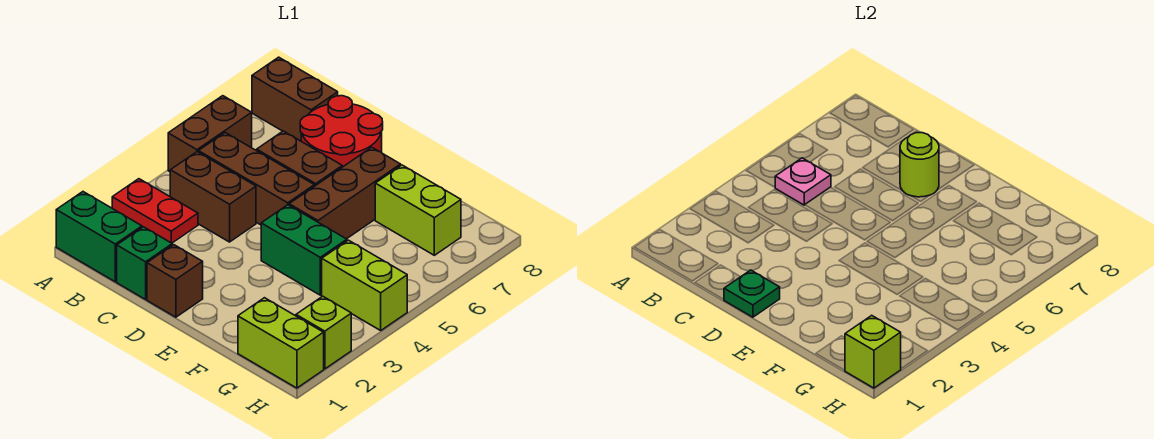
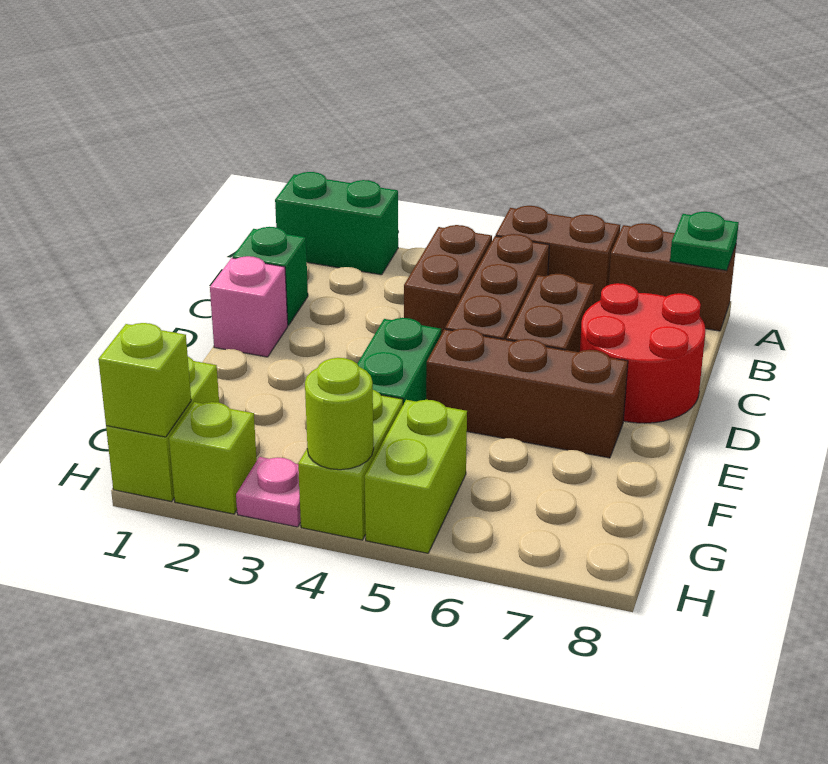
green brick A1:B1 level 1 -> green brick A1:A2 level 1
red plate A3:B3 level 1 -> none
brown brick A8:B8 level 1 -> brown brick A7:A8 level 1
pink plate B5 level 2 -> pink plate H3 level 1
brown brick D1 level 1 -> pink brick D1 level 1
green plate D1 level 2 -> green plate A8 level 2
lime round brick D7 level 2 -> lime round brick H4 level 2
lime brick F7:G7 level 1 -> lime brick G5:H5 level 1

